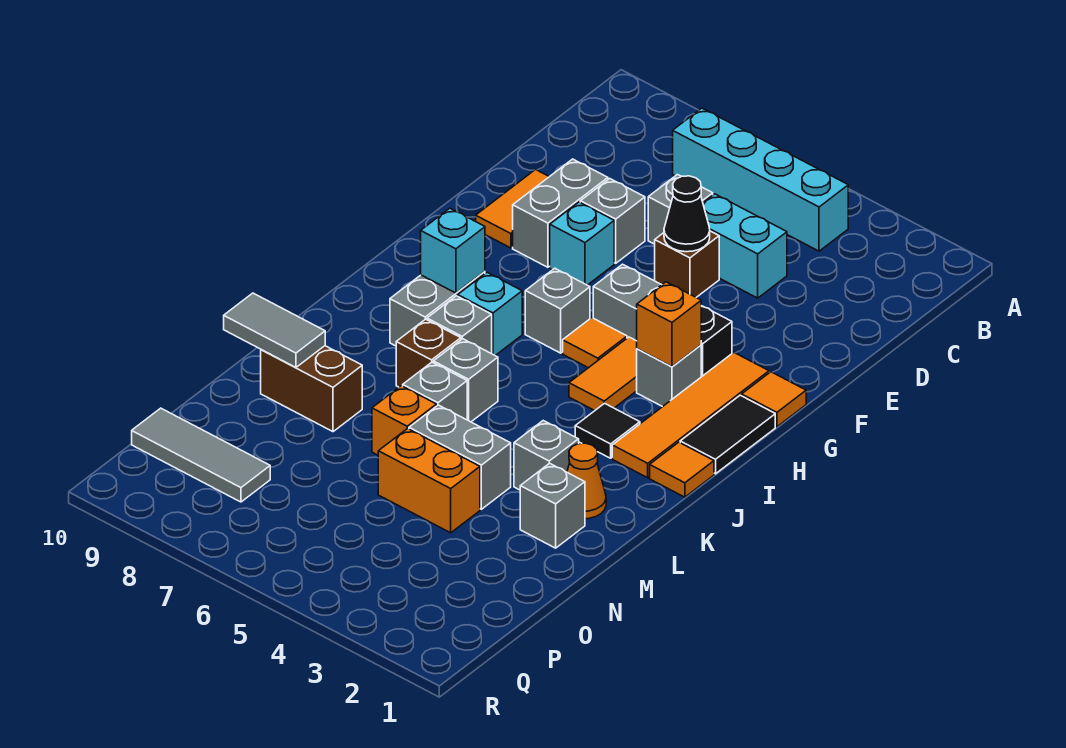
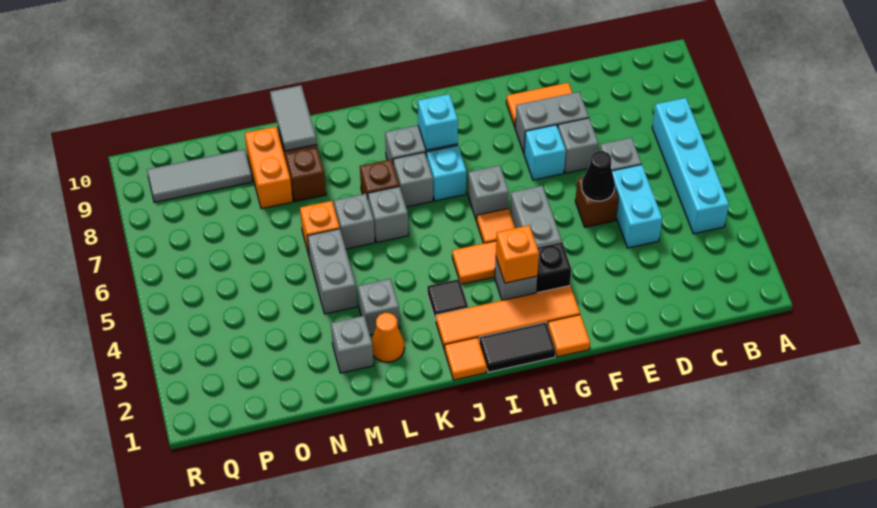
orange brick N4:N5 level 1 -> orange brick N8:N9 level 1
grey tile P8:P10 level 1 -> grey tile O9:Q9 level 1

